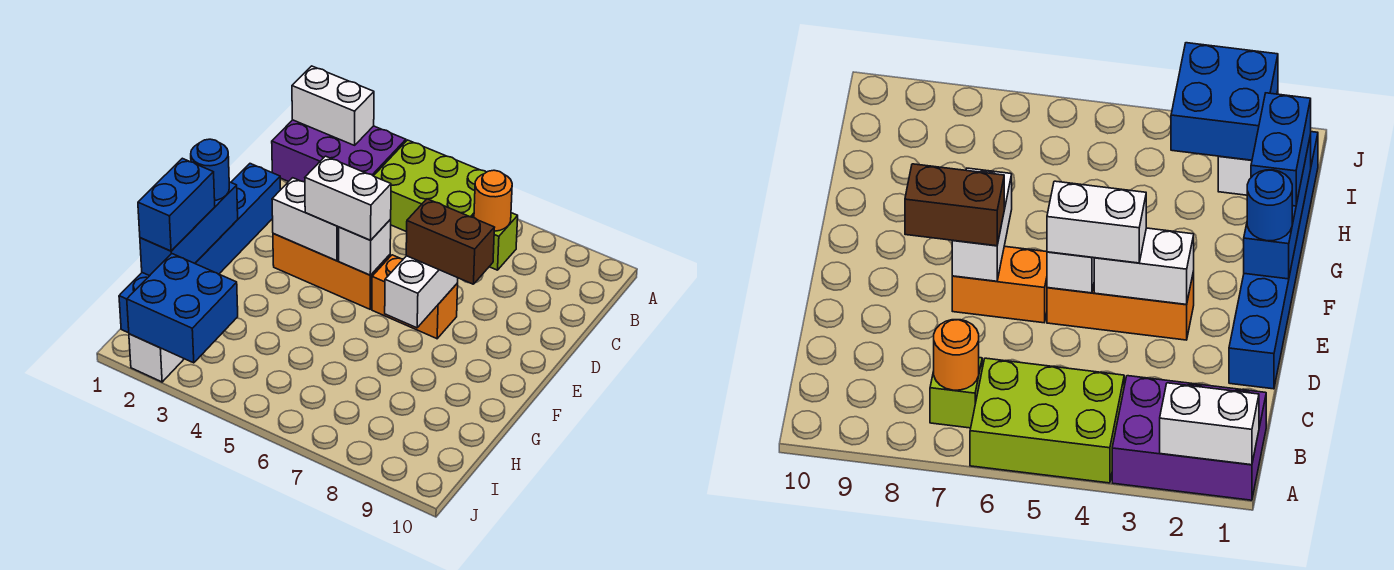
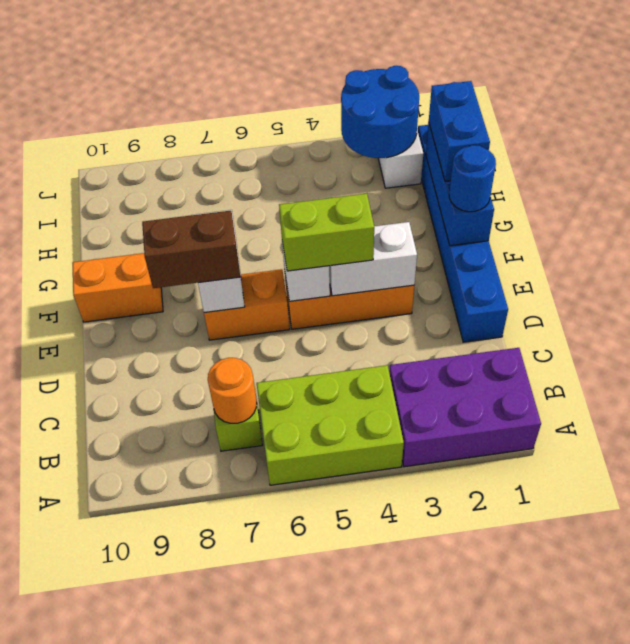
white brick A1:A2 level 2 -> none
white brick E4:E5 level 3 -> lime brick E4:E5 level 3
none -> orange brick F9:F10 level 1
blue brick I2:J3 level 2 -> blue round brick I2:J3 level 2

